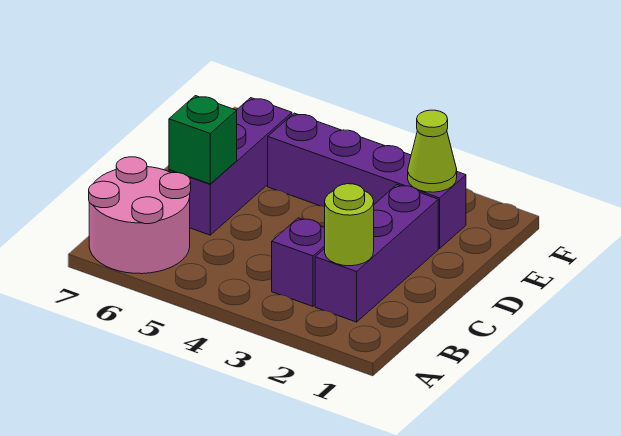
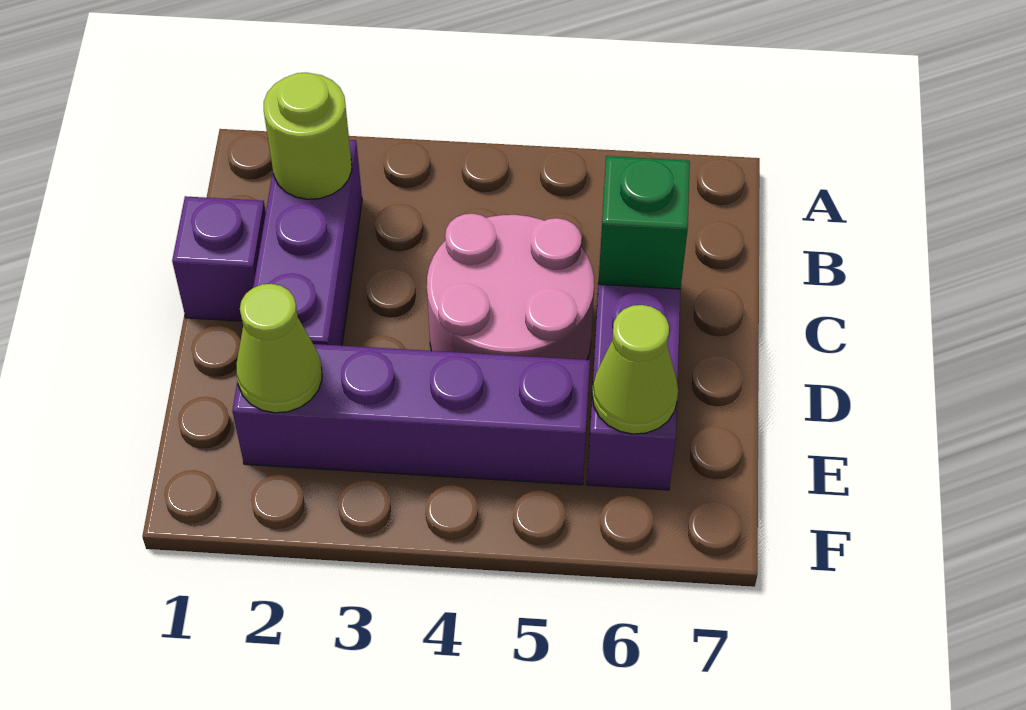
pink round brick A6:B7 level 1 -> pink round brick C4:D5 level 1
purple brick B3 level 1 -> purple brick C1 level 1
none -> lime cone E6 level 2

